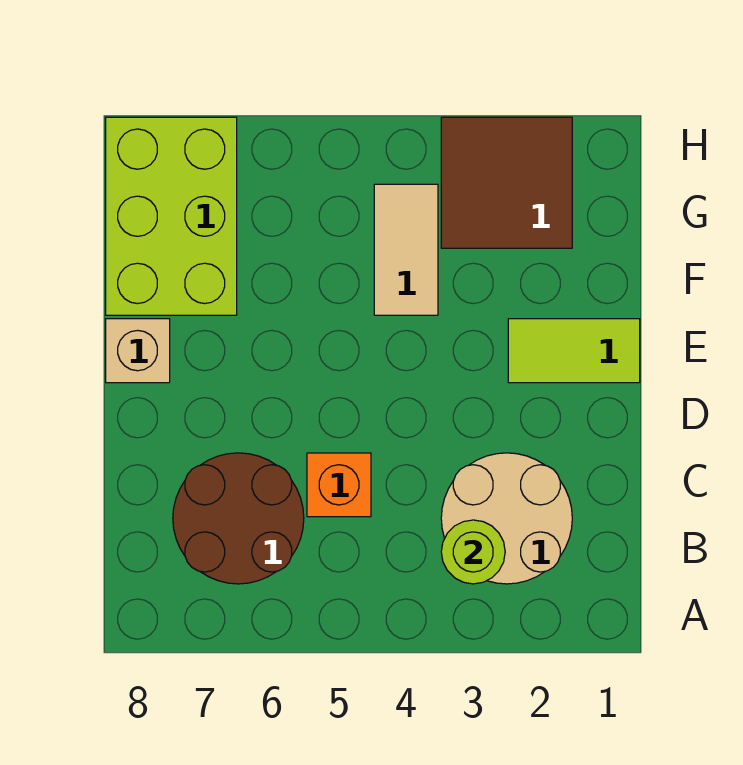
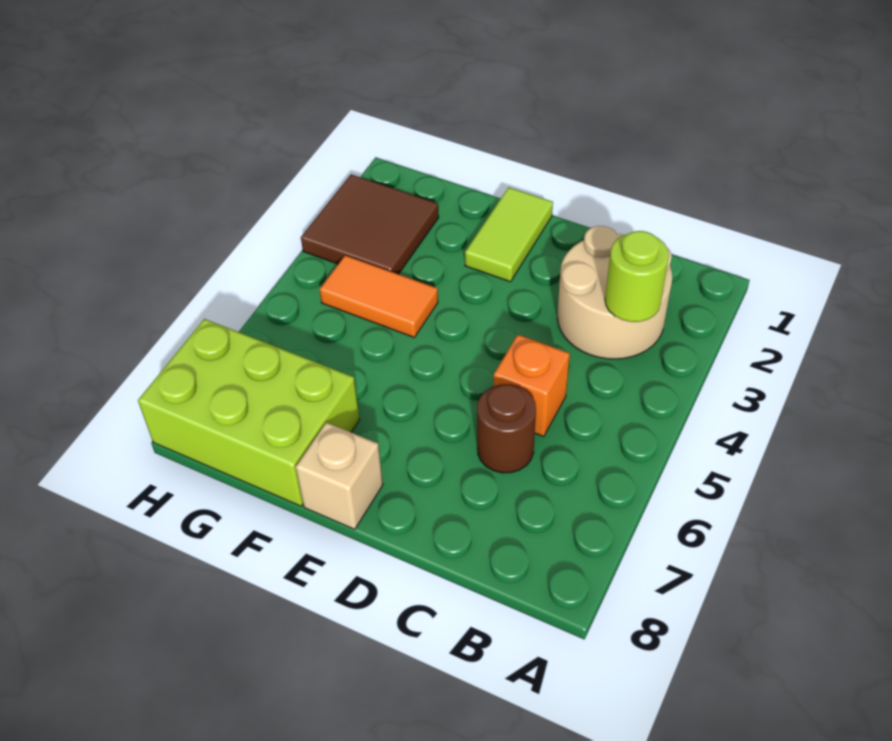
brown round brick B6:C7 level 1 -> brown round brick C6 level 1
tan tile F4:G4 level 1 -> orange tile F4:G4 level 1

